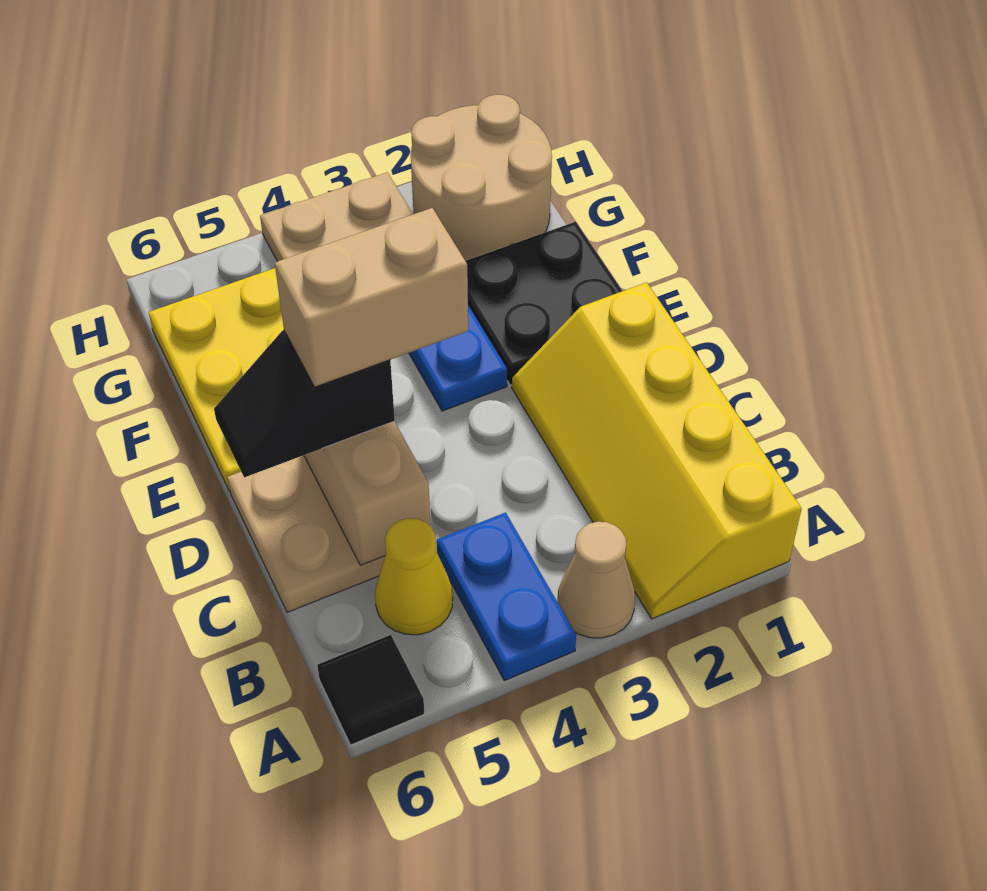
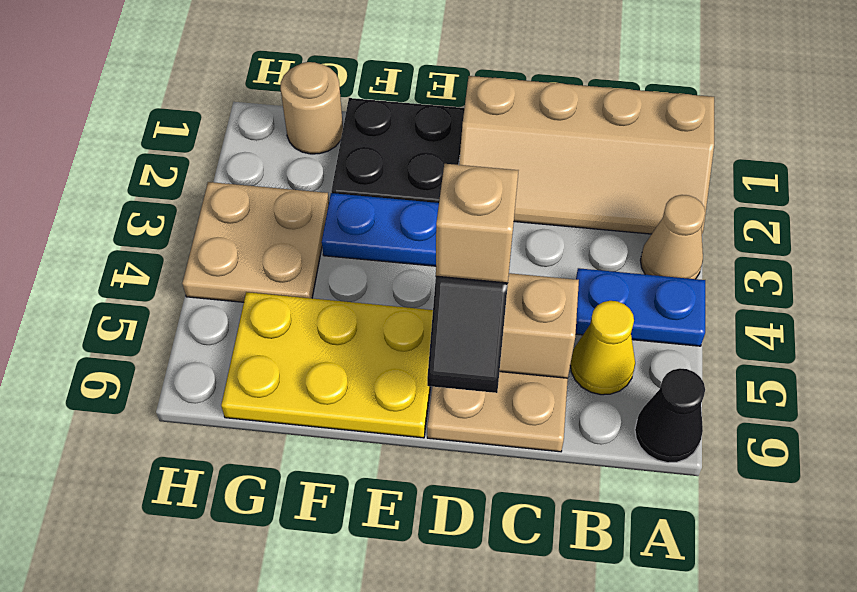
yellow slope A1:D2 level 1 top 1 -> tan slope A1:D2 level 1 top 1
black tile A6 level 1 -> black cone A6 level 1
tan brick D4:D5 level 4 -> tan brick D5 level 4
tan round brick G1:H2 level 1 -> tan round brick G1 level 1

